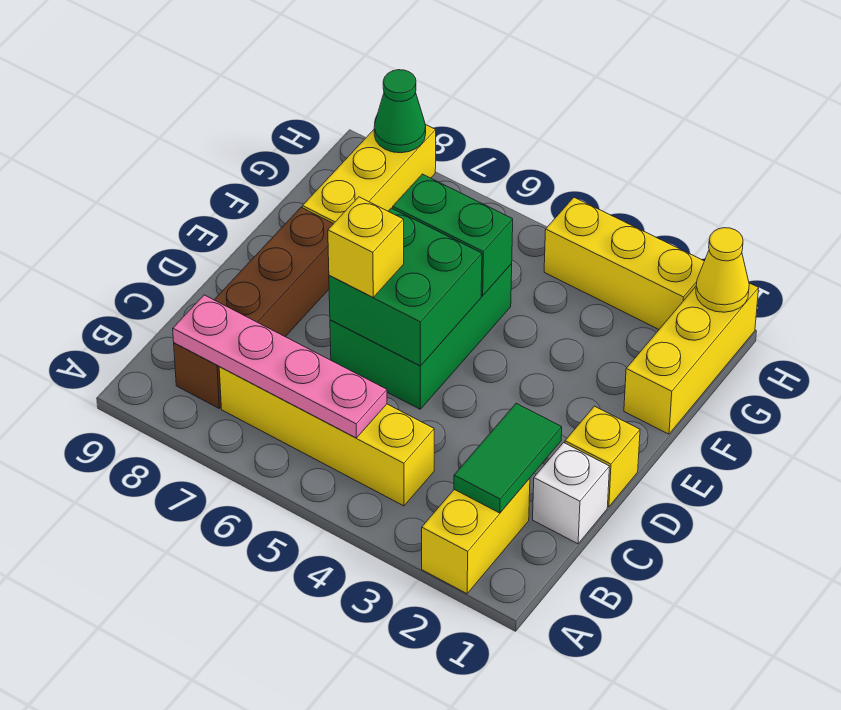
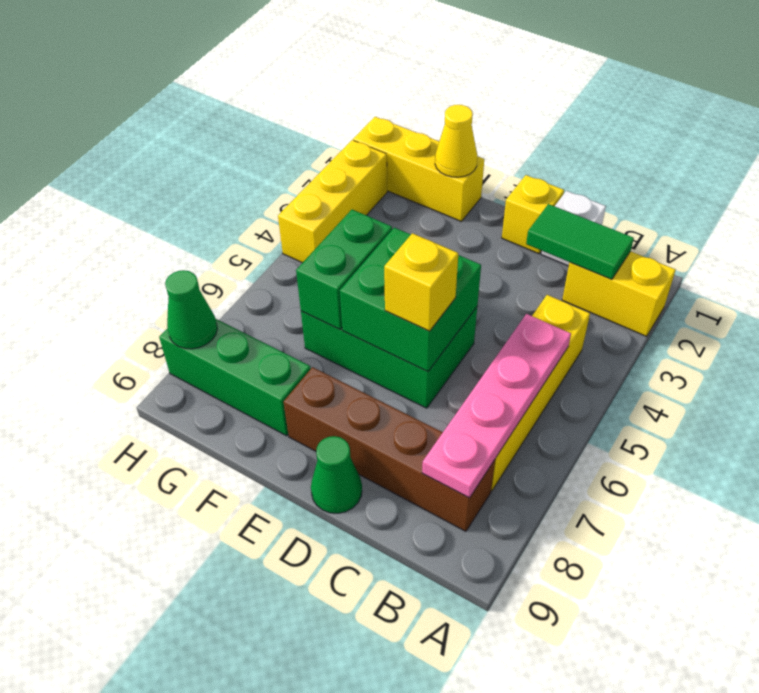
none -> green cone D9 level 1
yellow brick F8:H8 level 1 -> green brick F8:H8 level 1
yellow cone H1 level 2 -> yellow cone F1 level 2

